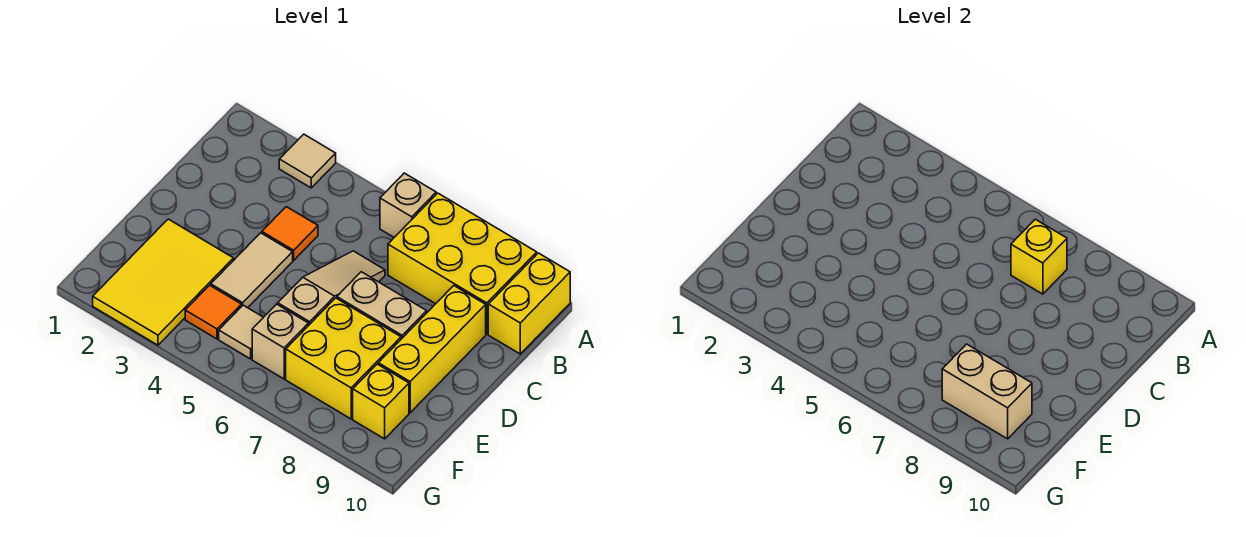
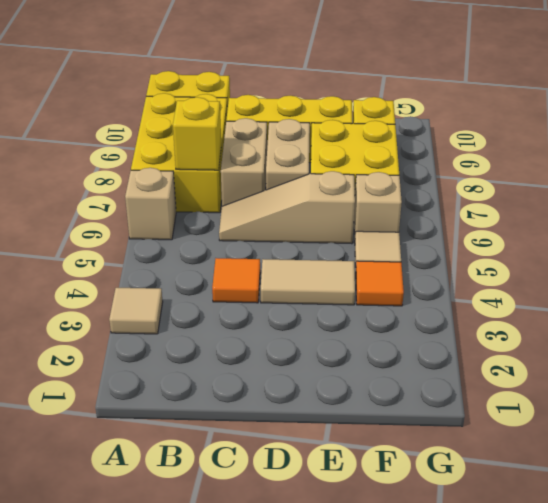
yellow tile E2:G3 level 1 -> none
tan brick F8:F9 level 2 -> tan brick C7:C8 level 1

